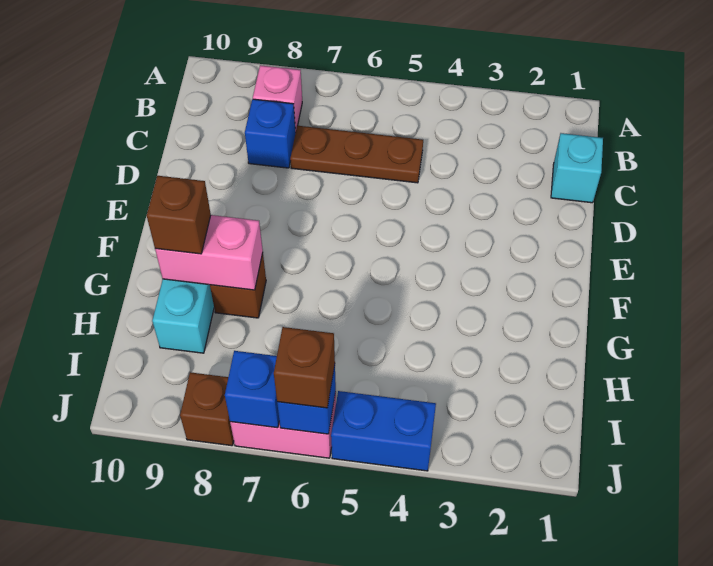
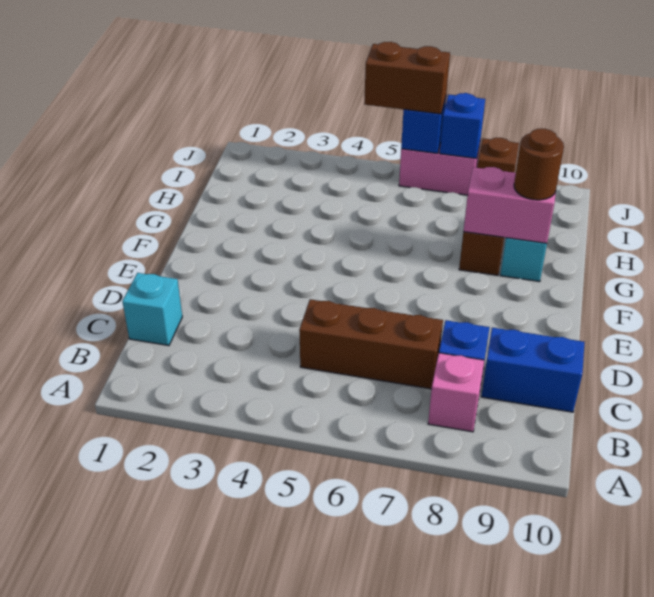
brown plate C5:C7 level 1 -> brown brick C5:C7 level 1
brown brick G9 level 3 -> brown round brick G9 level 3
blue brick J4:J5 level 1 -> blue brick C9:C10 level 1
brown brick J6 level 3 -> brown brick J5:J6 level 3

